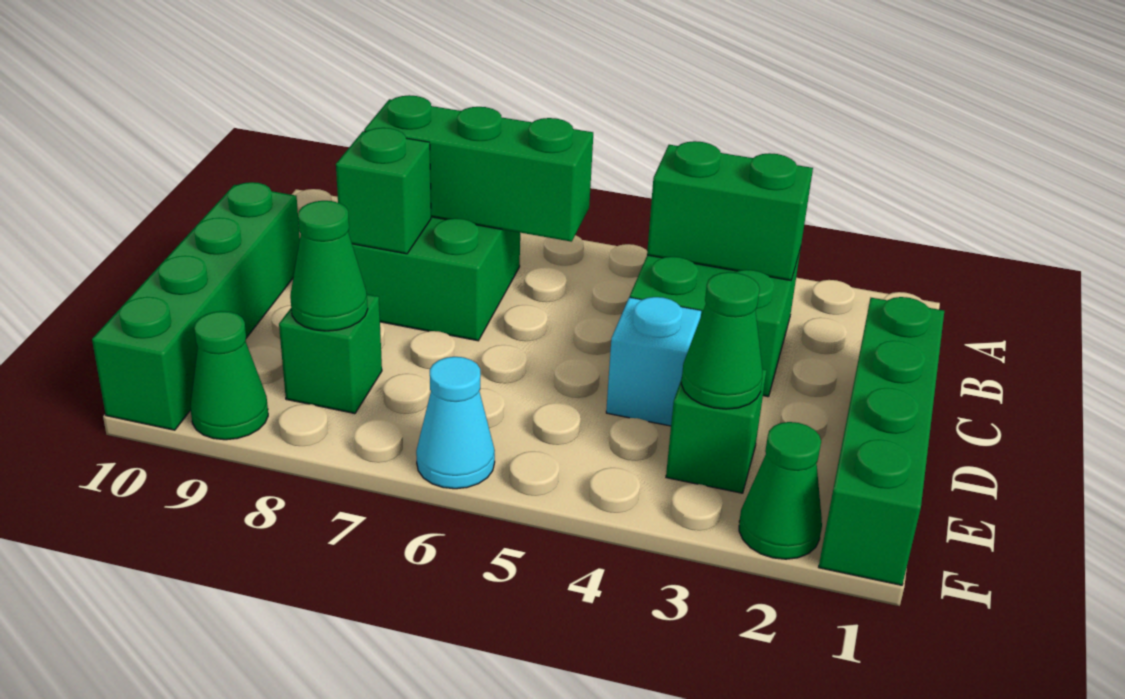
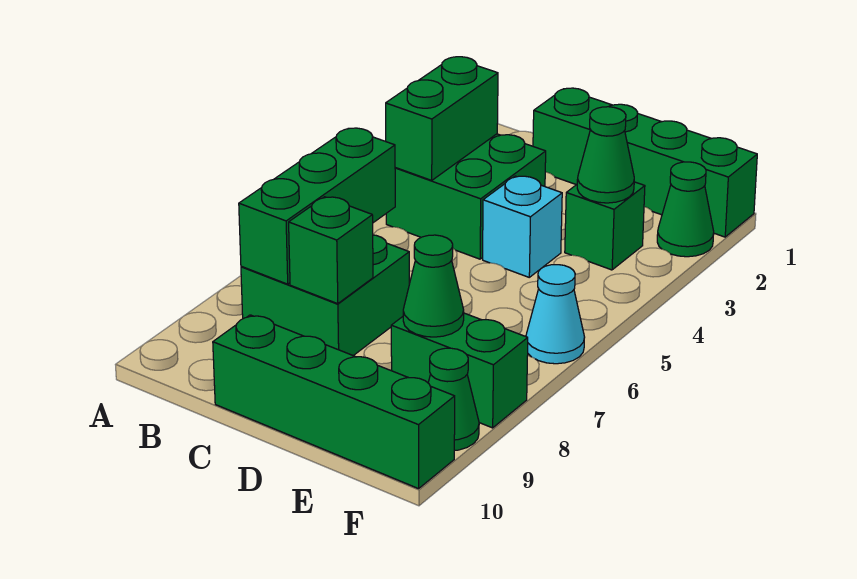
green brick E8 level 1 -> green brick E8:F8 level 1

